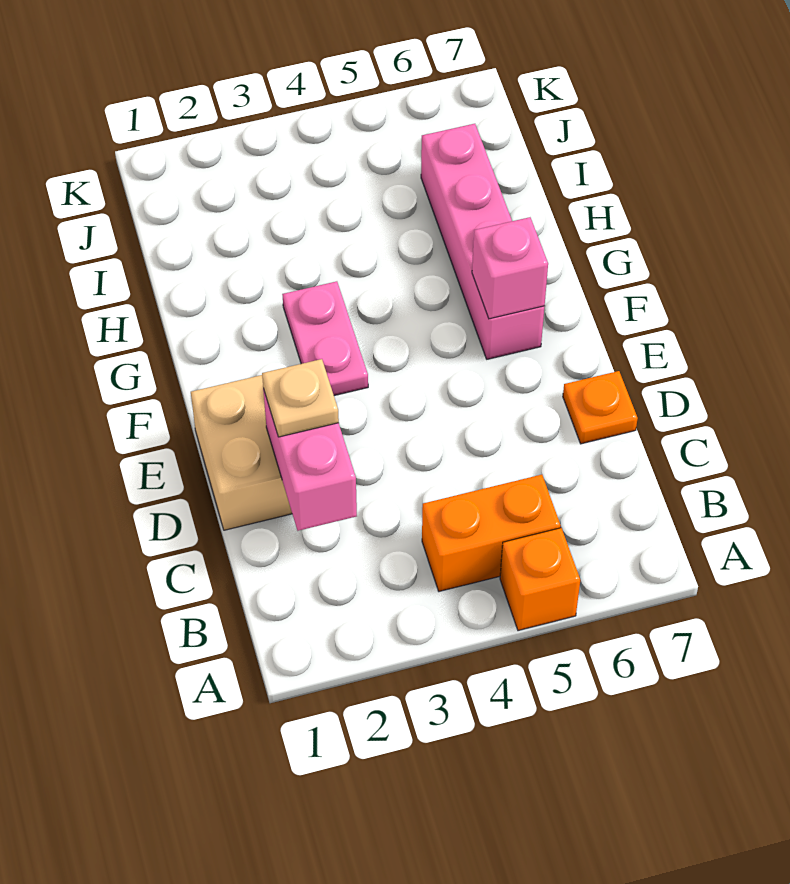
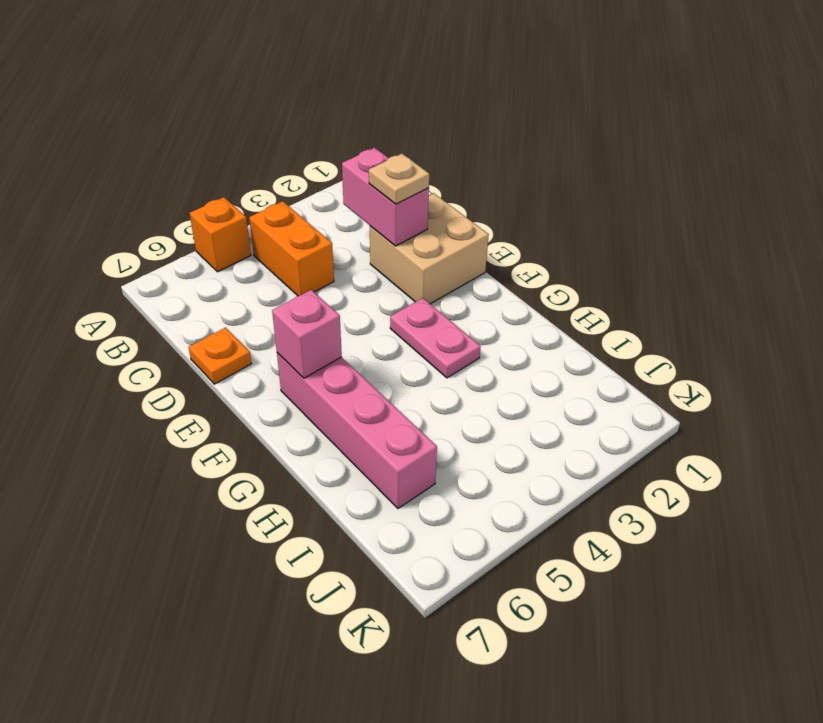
orange brick B4:B5 level 1 -> orange brick B4:C4 level 1

